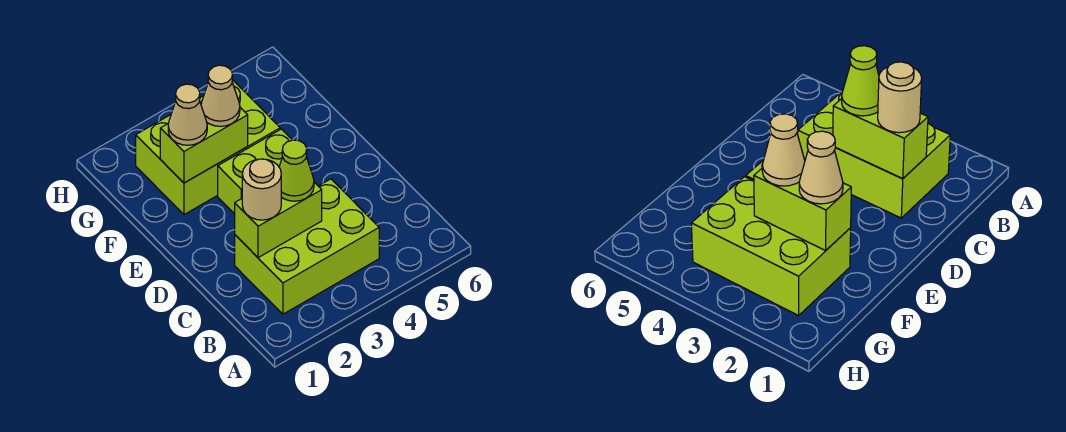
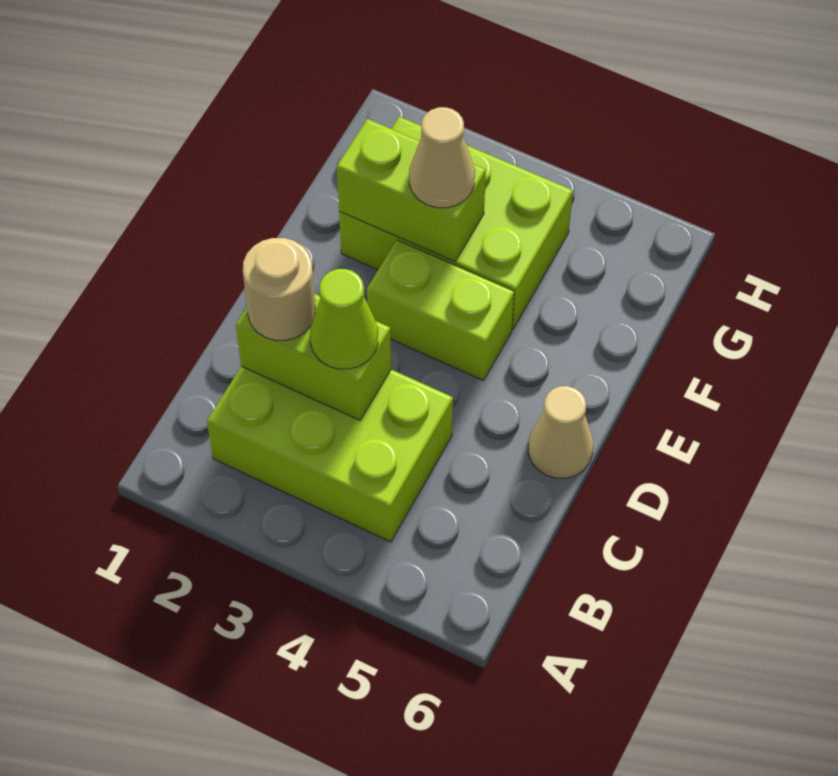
tan cone F2 level 3 -> tan cone D6 level 1

